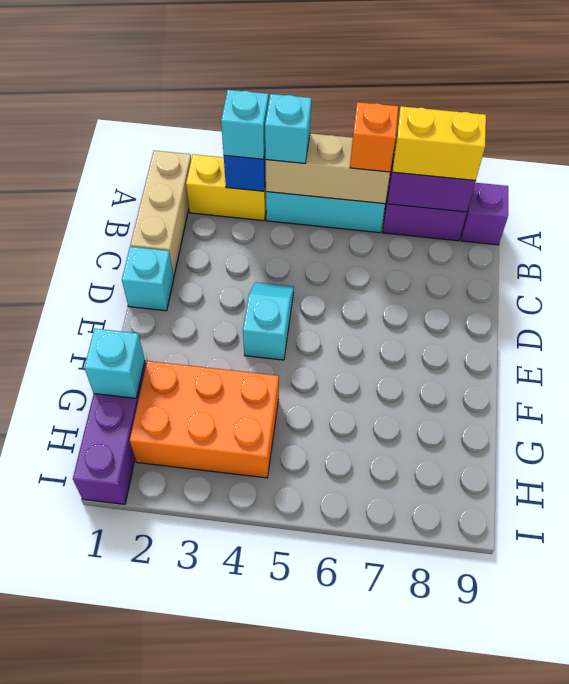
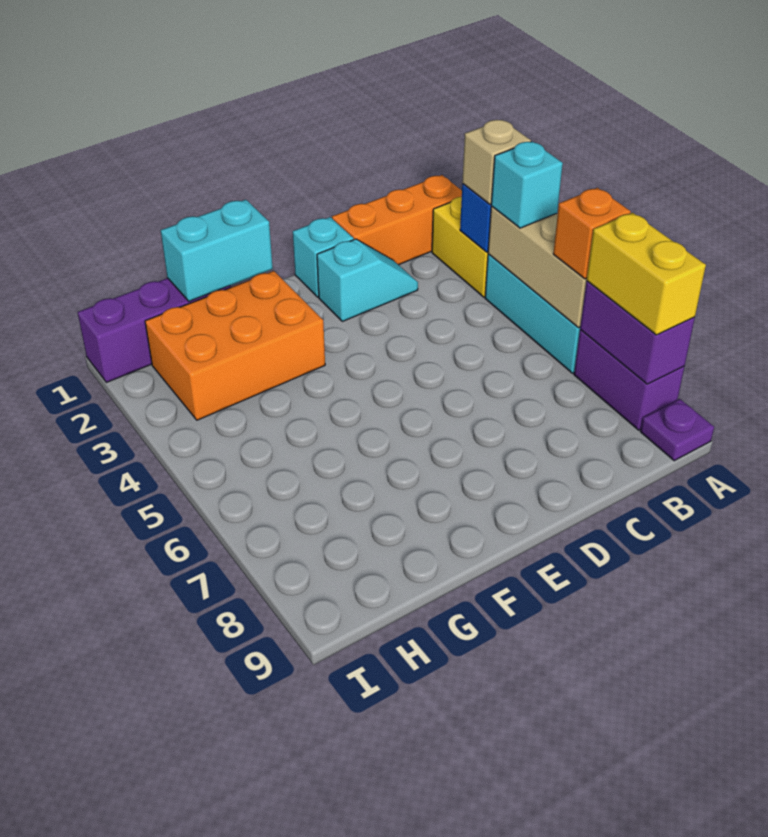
tan brick A1:C1 level 1 -> orange brick A1:C1 level 1
cyan brick A3 level 3 -> tan brick A3 level 3
purple brick A9 level 1 -> purple plate A9 level 1
cyan slope D4:E4 level 1 top E -> cyan slope C2:D2 level 1 top D
cyan brick G1 level 2 -> cyan brick F1:G1 level 2
orange brick G2:H4 level 1 -> orange brick F2:H3 level 1

